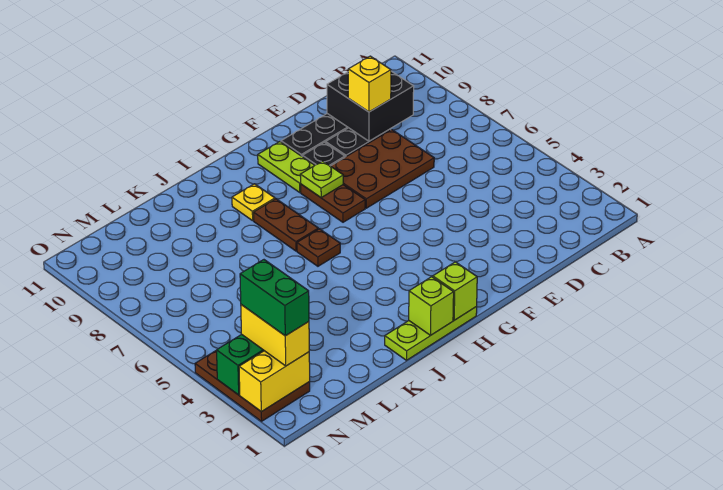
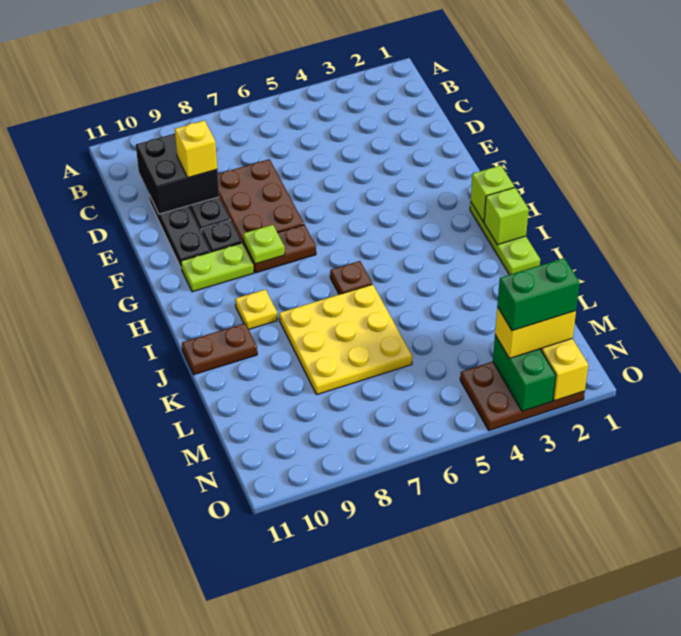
brown plate I7:I8 level 1 -> brown plate J10:J11 level 1
none -> yellow plate J6:L8 level 1

